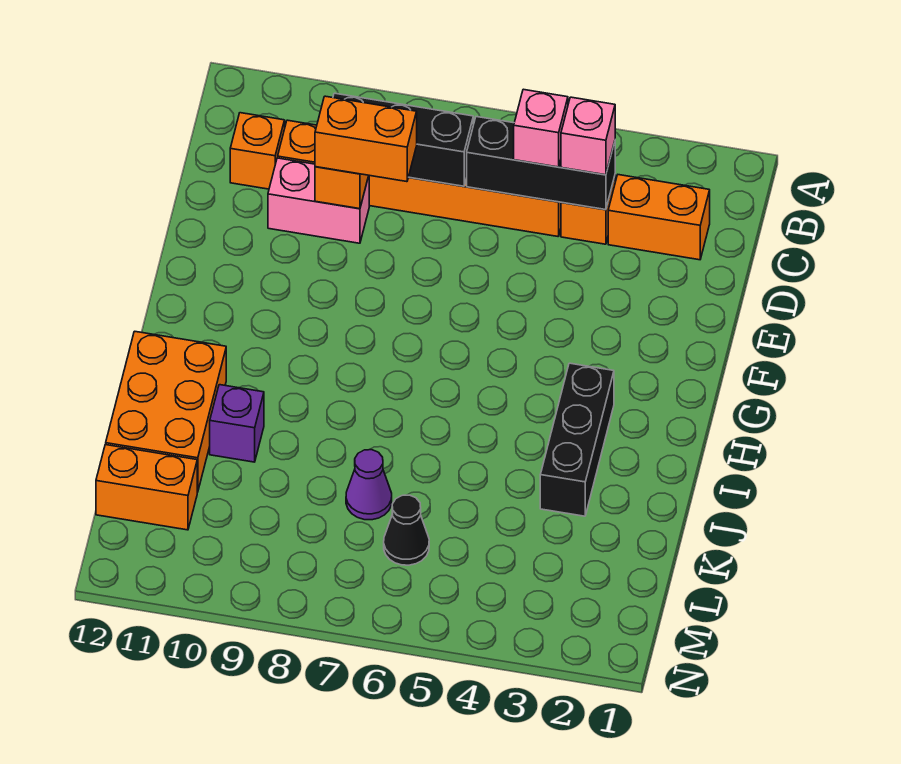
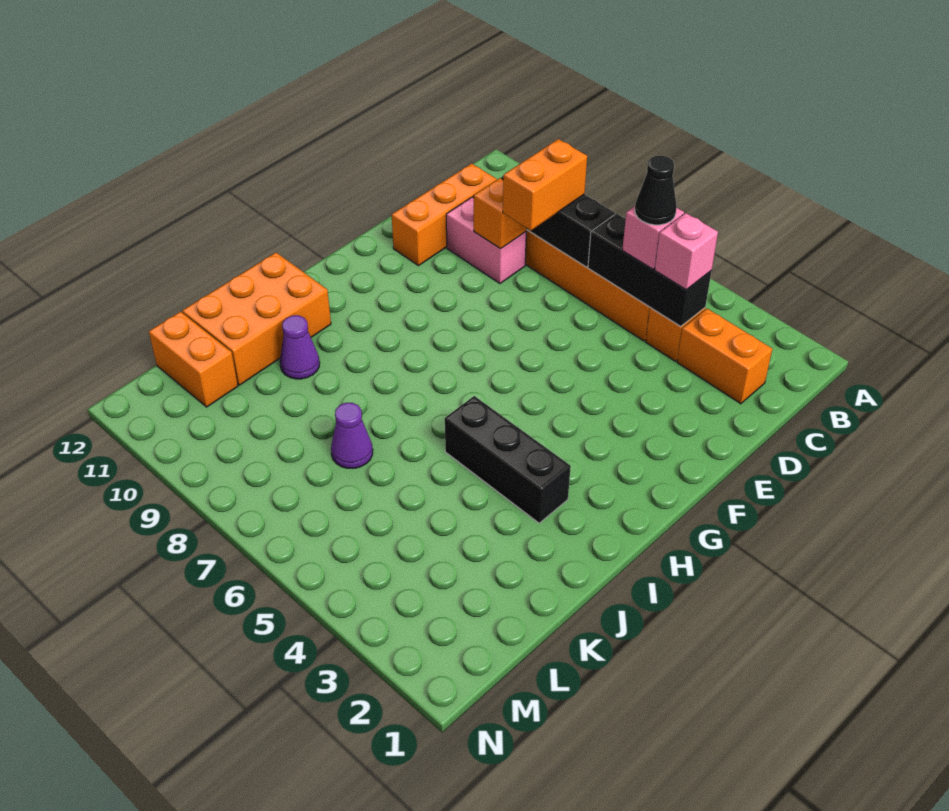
orange brick C11 level 1 -> orange brick C11:E11 level 1
orange brick D8:D9 level 3 -> orange brick C8:D8 level 3
black brick H3:J3 level 1 -> black brick I3:I5 level 1
purple brick J10 level 1 -> purple cone J10 level 1
black cone L6 level 1 -> black cone C5 level 4

